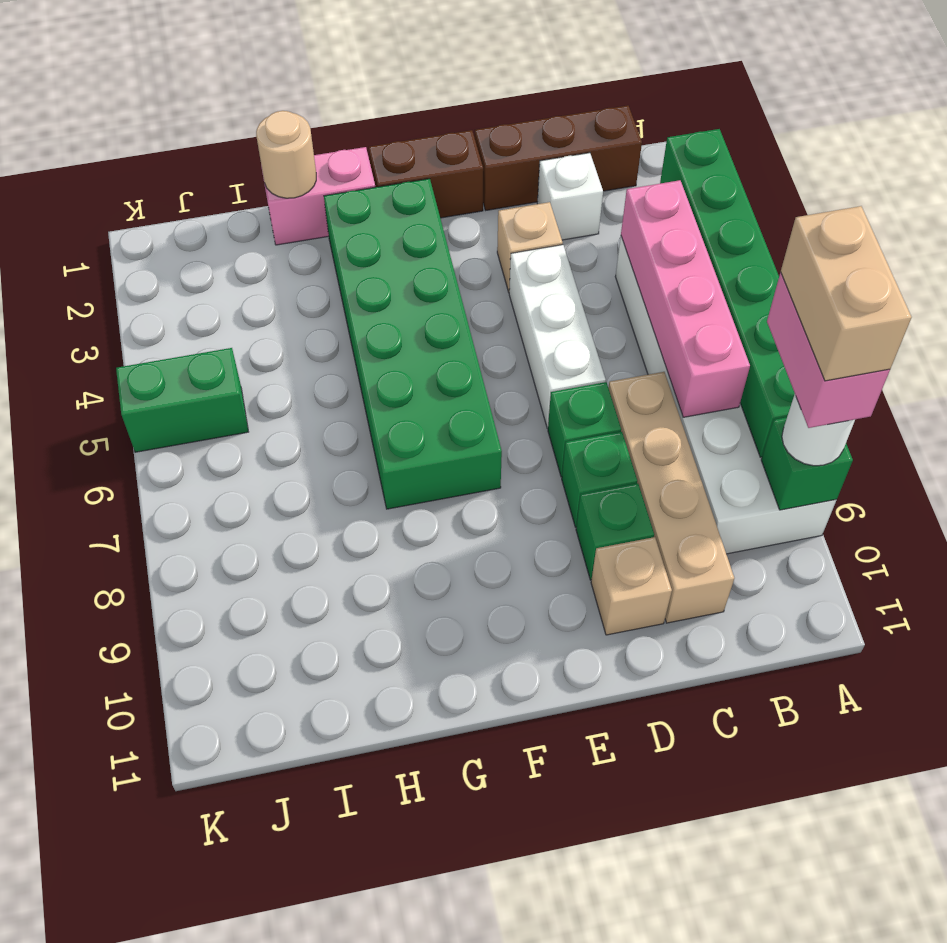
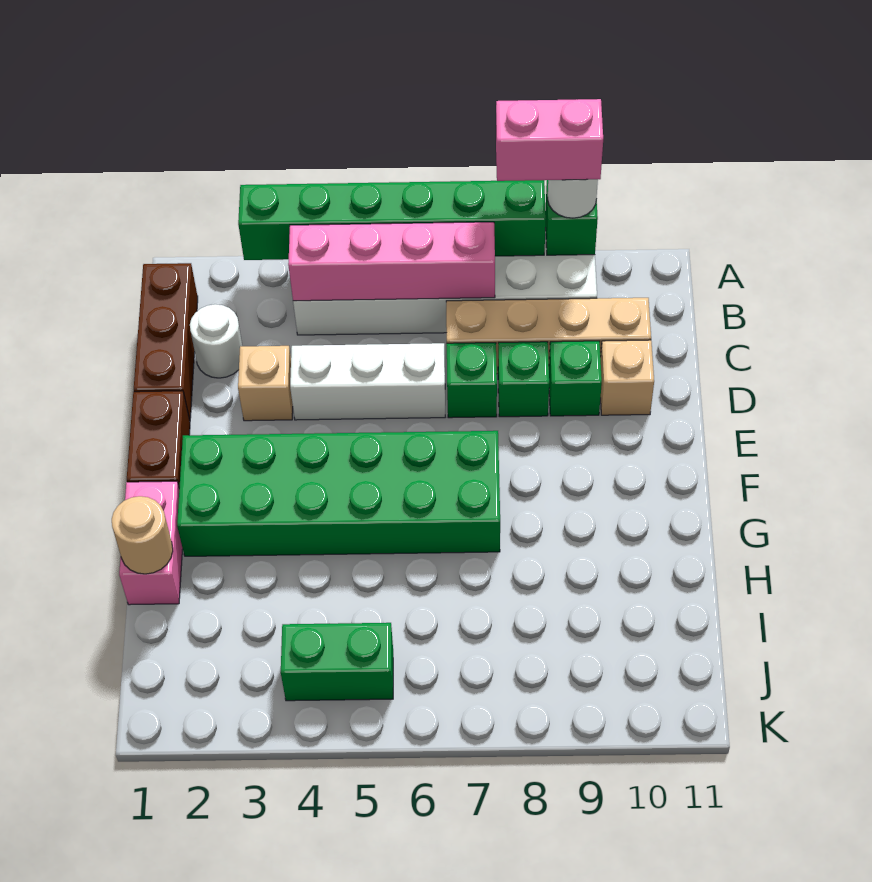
tan brick A8:A9 level 5 -> none
white brick C2 level 1 -> white round brick C2 level 1
green brick J5:K5 level 1 -> green brick J4:J5 level 1

